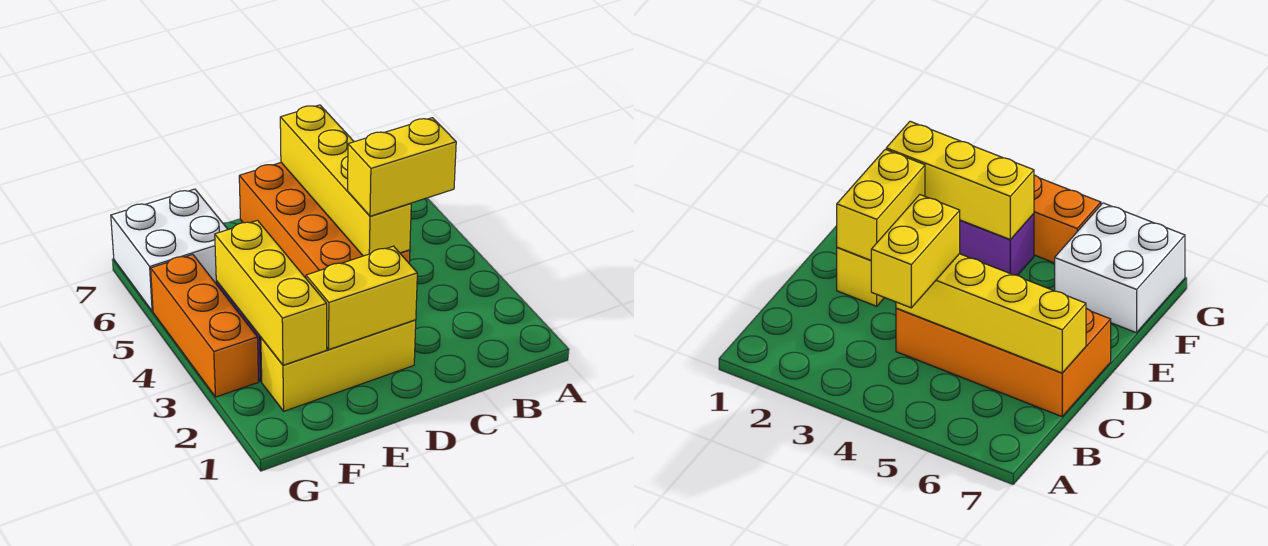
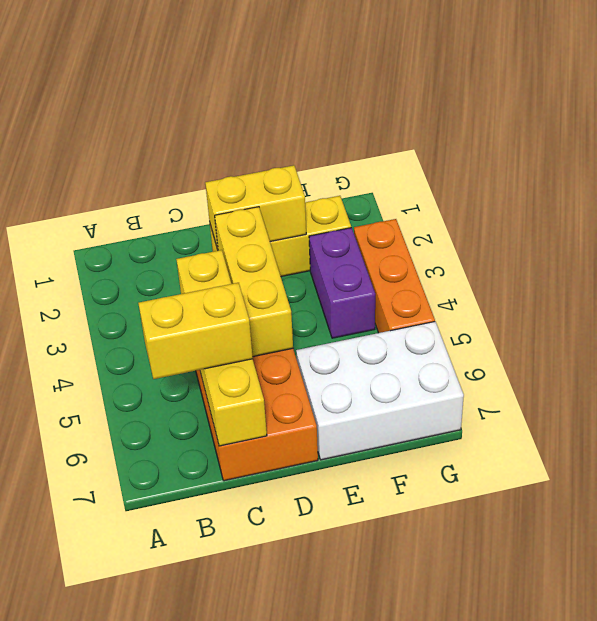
yellow brick B4:C4 level 3 -> yellow brick B6:C6 level 3
yellow brick F2:F4 level 2 -> yellow brick D3:D5 level 2
white brick F6:G7 level 1 -> white brick E6:G7 level 1

